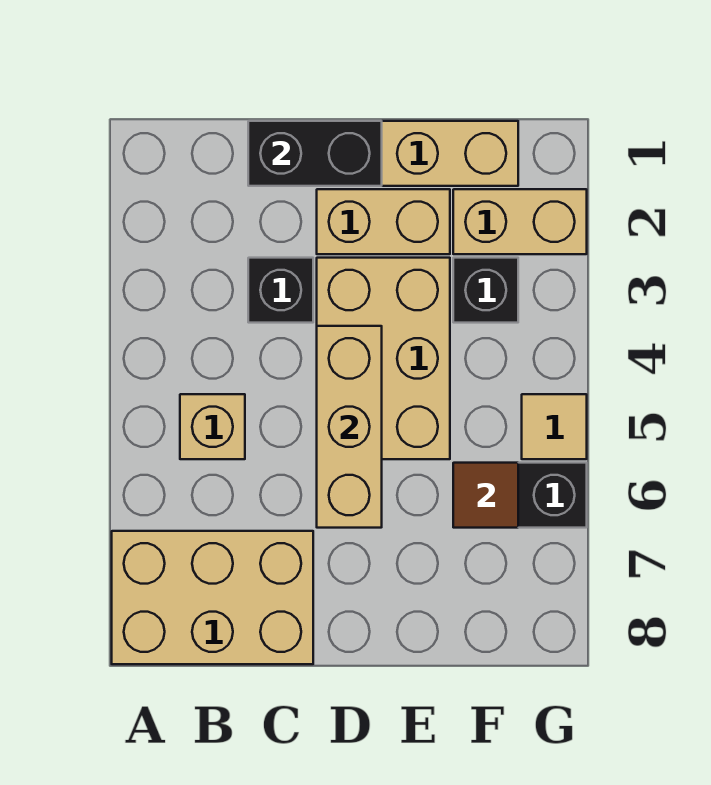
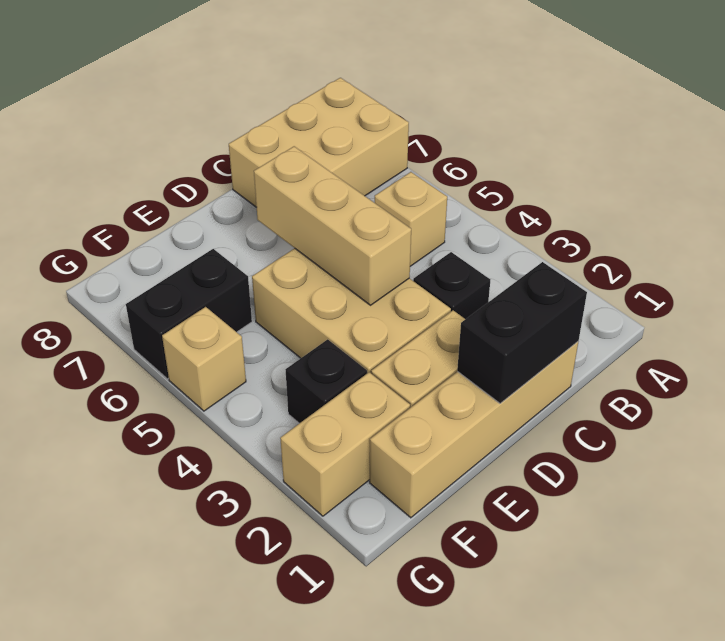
brown tile F6 level 2 -> none
tan tile G5 level 1 -> tan brick G5 level 1

